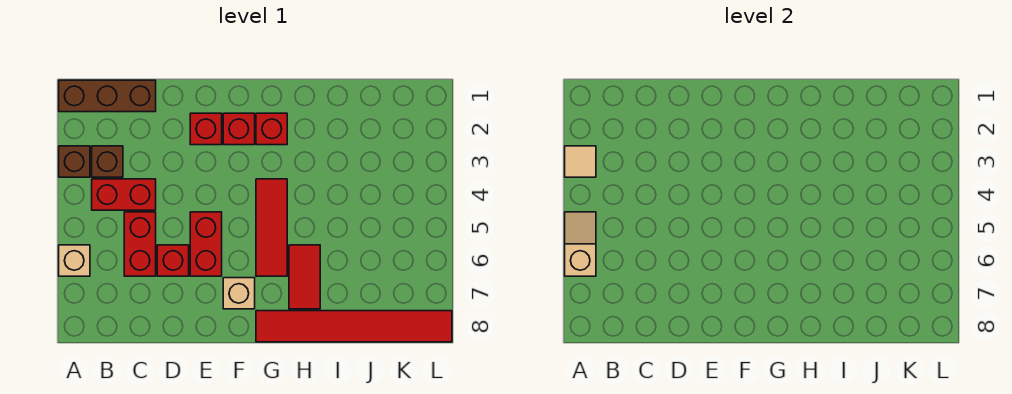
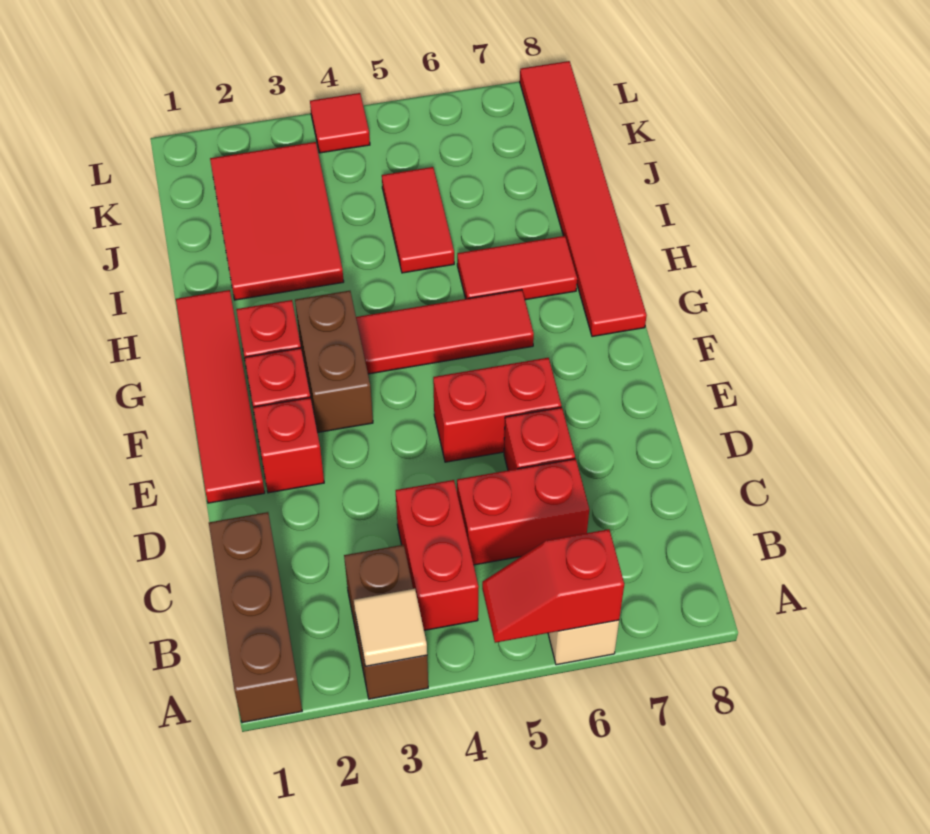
tan slope A5:A6 level 2 top 6 -> red slope A5:A6 level 2 top 6
none -> red tile E1:H1 level 1
none -> brown brick F3:G3 level 1
tan brick F7 level 1 -> none
none -> red tile I2:K3 level 1
none -> red tile I5:J5 level 1
none -> red tile L4 level 1

